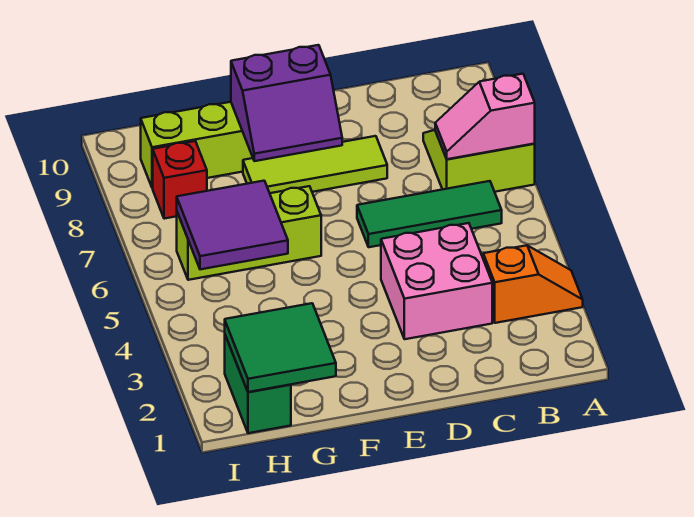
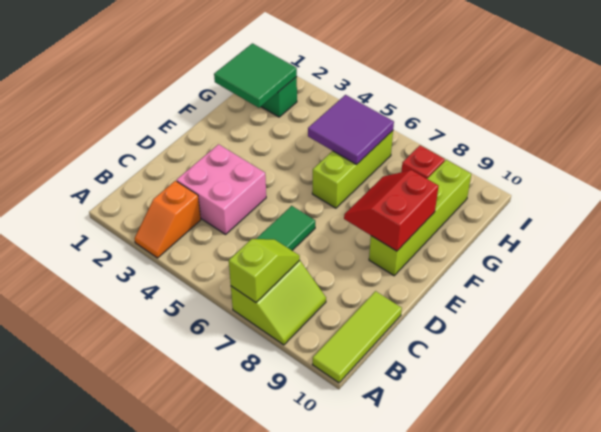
pink slope A7:B7 level 2 top A -> lime slope A7:B7 level 2 top A
lime tile D8:F8 level 1 -> lime tile A10:C10 level 1
purple slope E8:F9 level 2 top 9 -> red slope E8:F9 level 2 top 9

